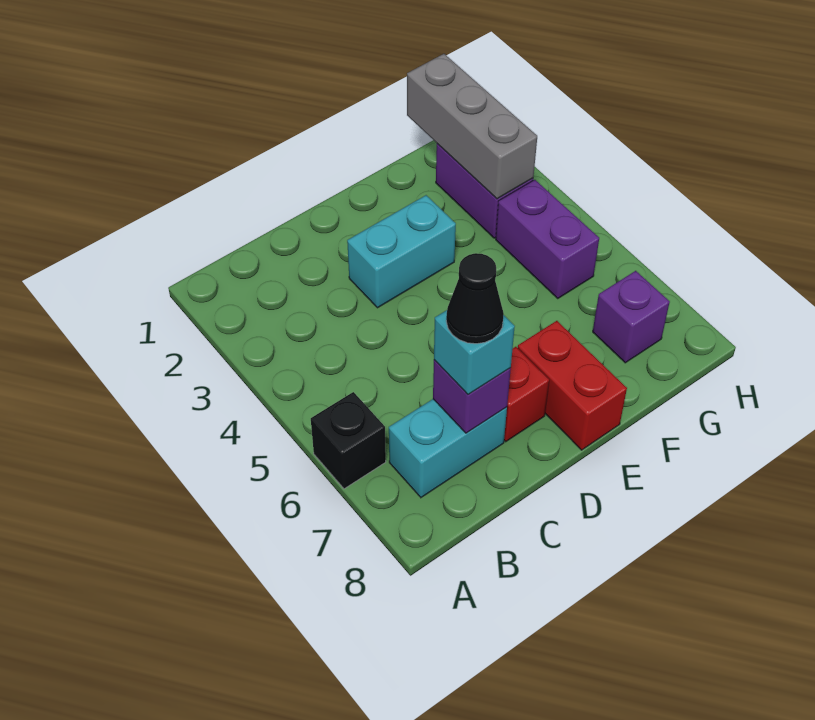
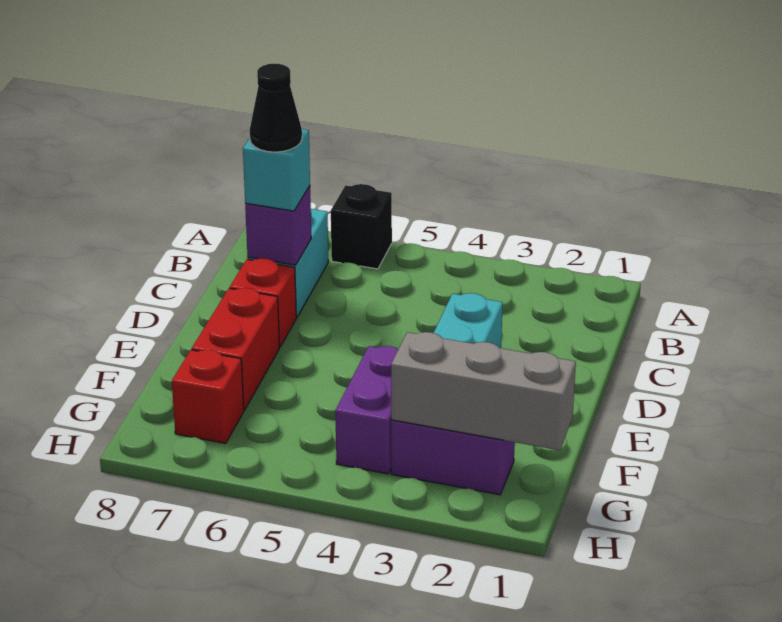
red brick E7:E8 level 1 -> red brick E7:F7 level 1
purple brick G4:G5 level 1 -> purple brick F4:G4 level 1
purple brick G7 level 1 -> red brick G7 level 1

